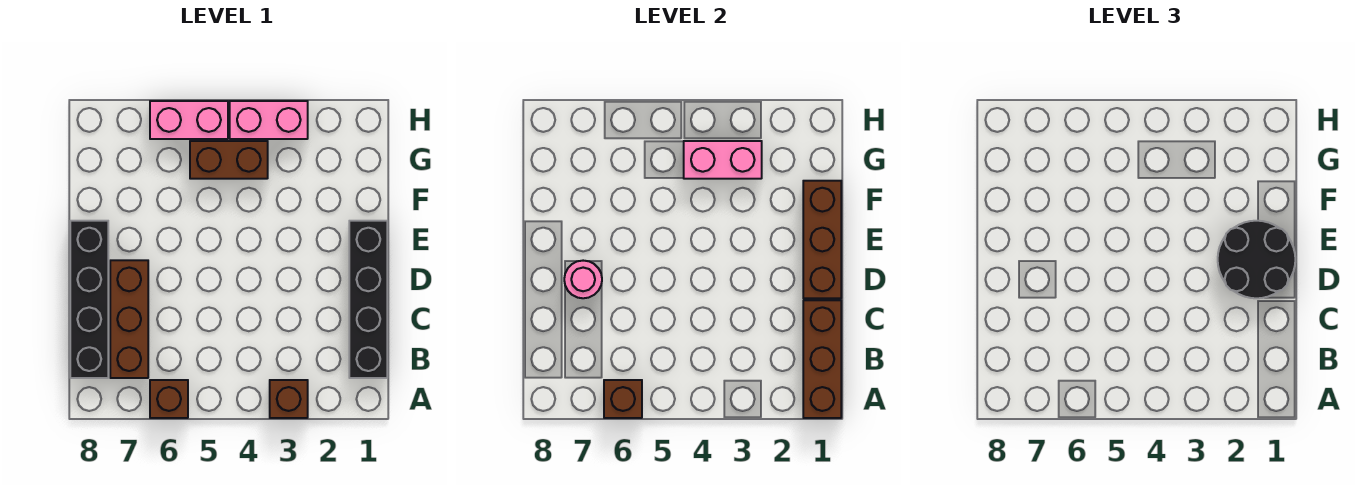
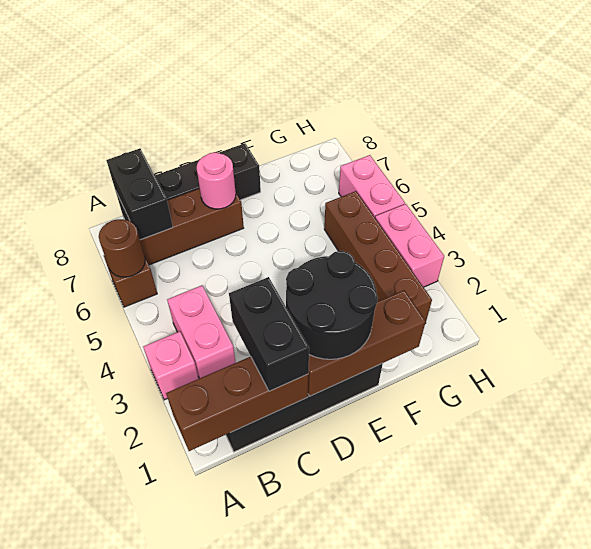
brown brick A3 level 1 -> pink brick A3 level 1
brown brick A6 level 2 -> brown round brick A6 level 2
none -> black brick B7:B8 level 2
none -> black brick C1:C2 level 3
pink brick G3:G4 level 2 -> pink brick B3:B4 level 1
brown brick G4:G5 level 1 -> brown brick G2:G5 level 1

